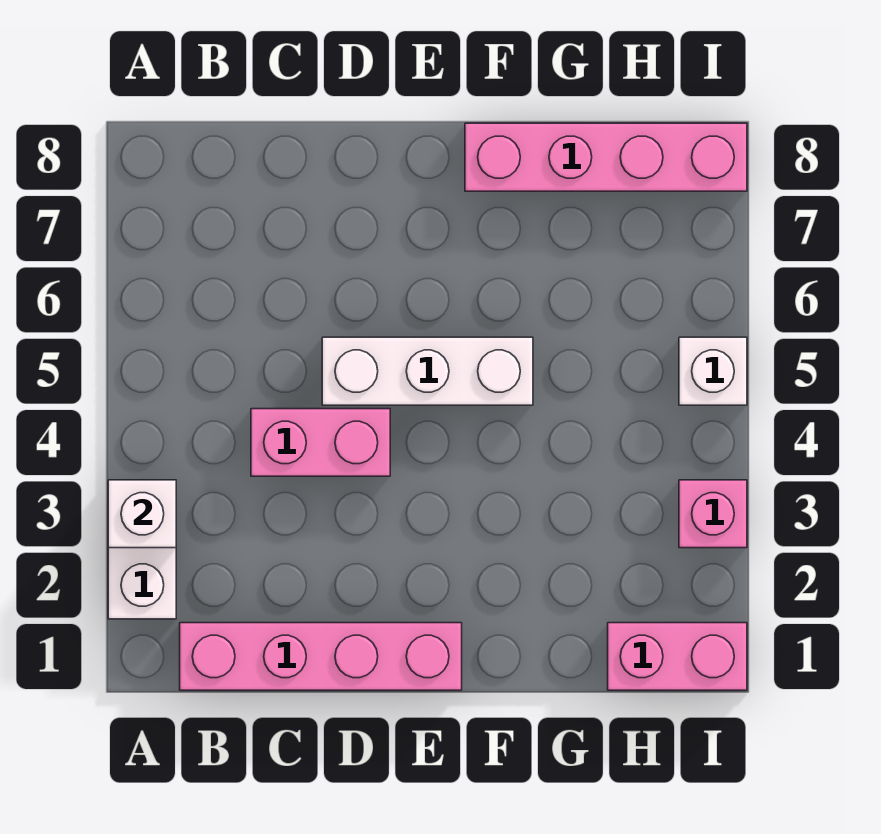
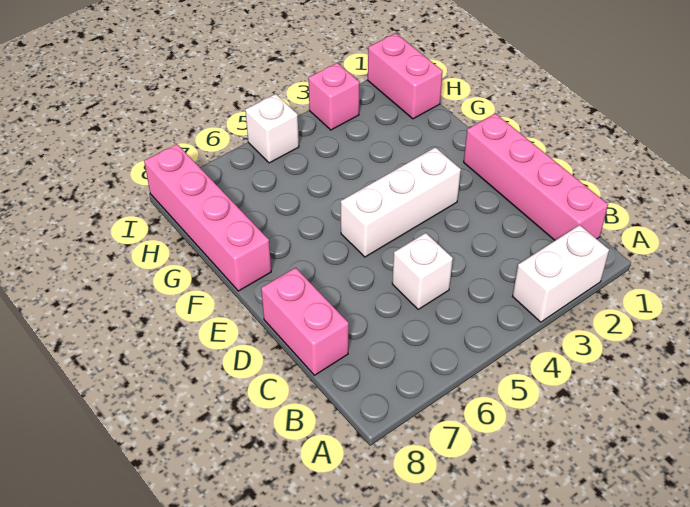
white brick A3 level 2 -> white brick C5 level 1
pink brick C4:D4 level 1 -> pink brick C8:D8 level 1
white brick D5:F5 level 1 -> white brick E3:E5 level 1

